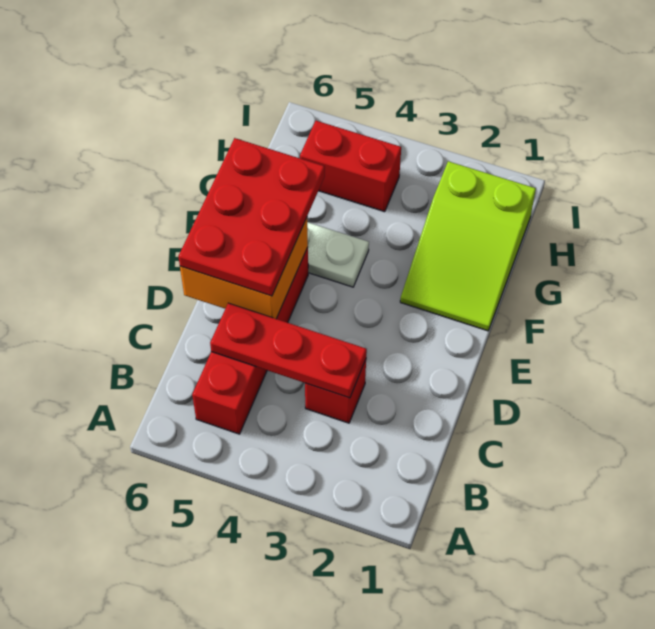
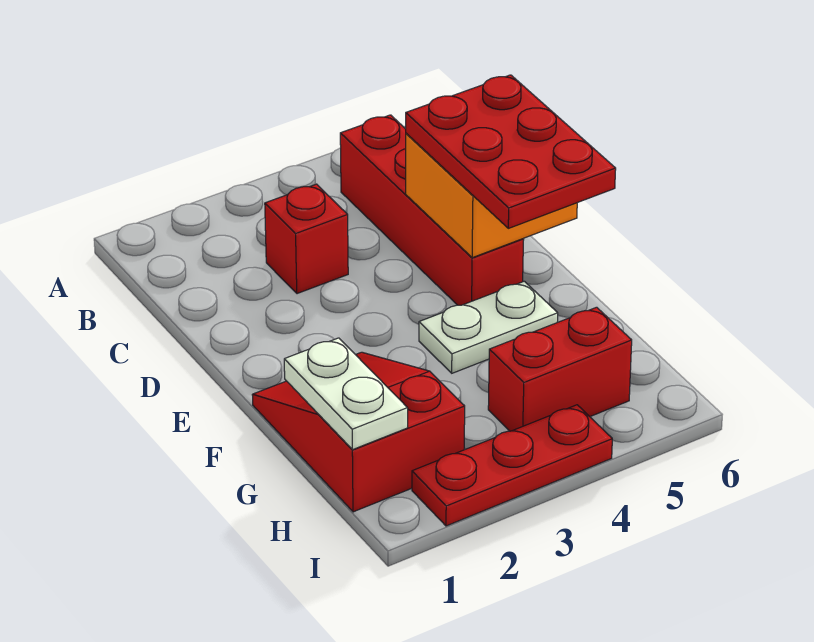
red plate C3:C5 level 2 -> red plate I2:I4 level 1
lime slope F1:H2 level 1 top H -> red slope F1:H2 level 1 top H
none -> white plate G1:H1 level 2

